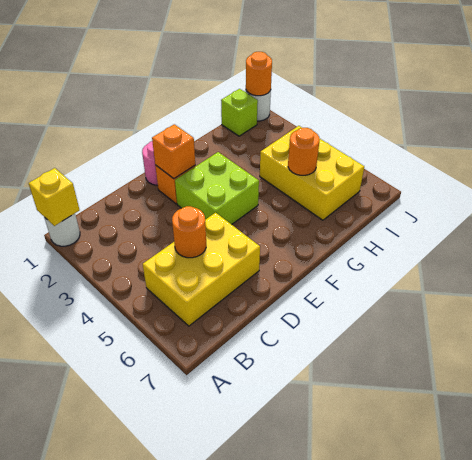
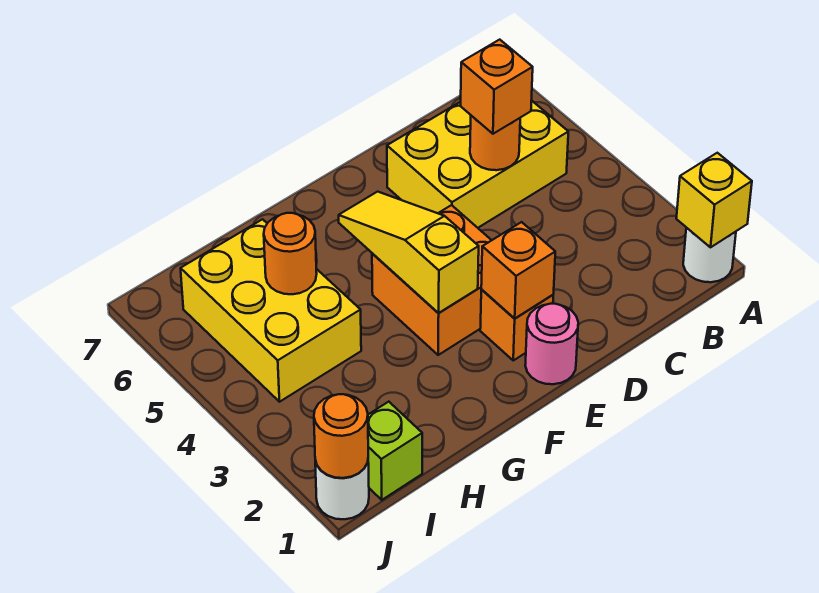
none -> orange brick C5 level 3
lime brick E3:F4 level 1 -> orange brick E3:F4 level 1
none -> yellow slope F3:F5 level 2 top 3

